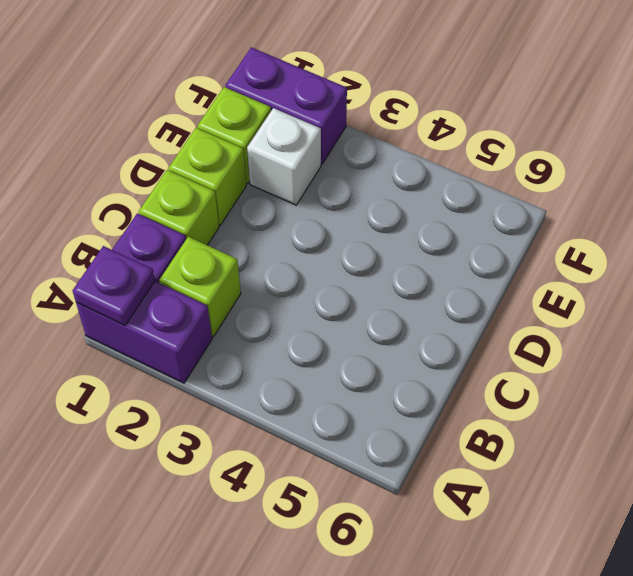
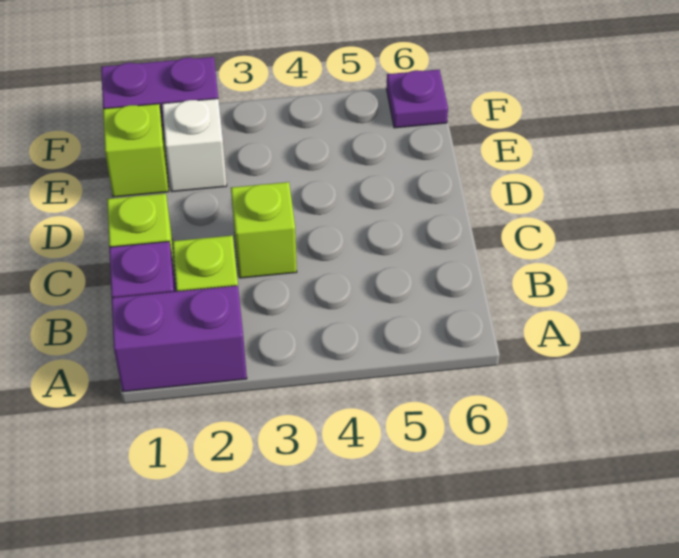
purple plate A1 level 2 -> purple plate F6 level 1
lime brick D1 level 1 -> lime brick C3 level 1

